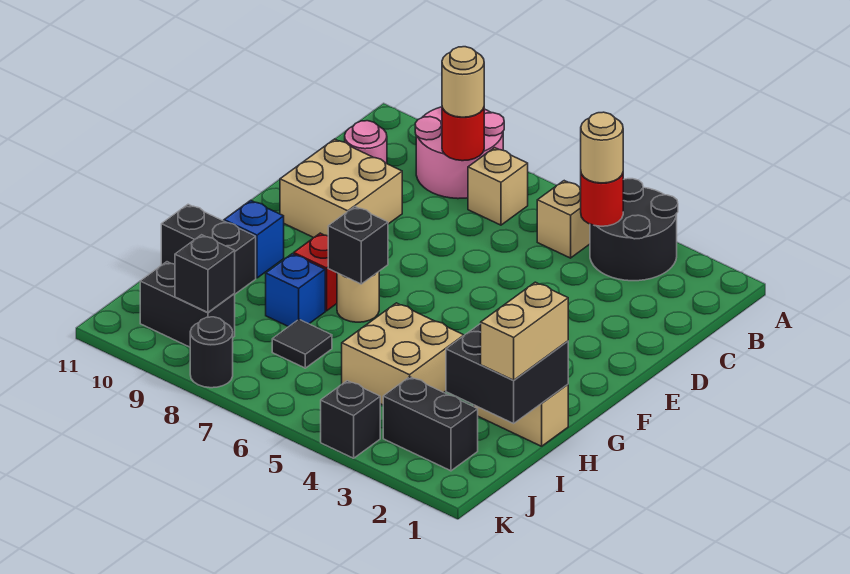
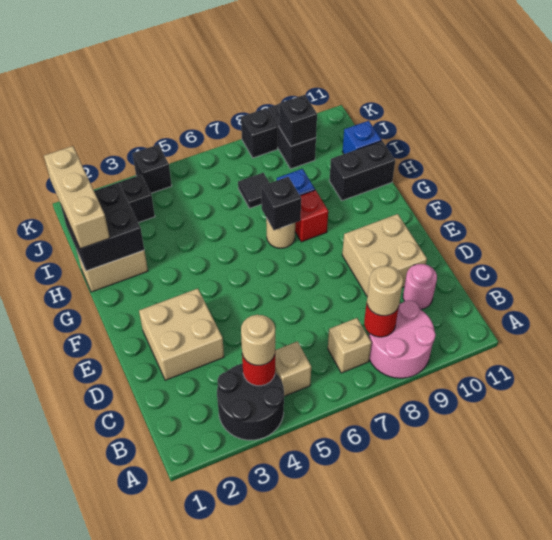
blue brick G10 level 1 -> blue brick I11 level 1
tan brick H1:I1 level 3 -> tan brick H1:J1 level 3
tan brick H4:I5 level 1 -> tan brick D2:E3 level 1
black brick J9:J10 level 1 -> black brick J9:K9 level 1
black round brick K8 level 1 -> black brick K8 level 1

